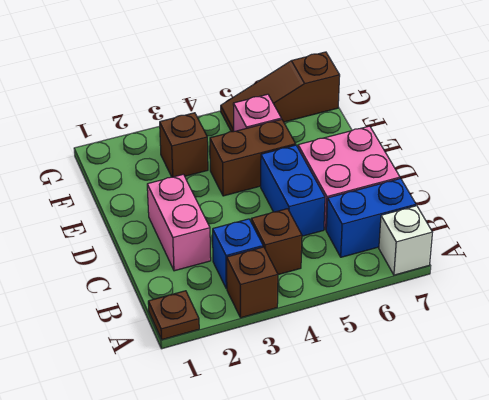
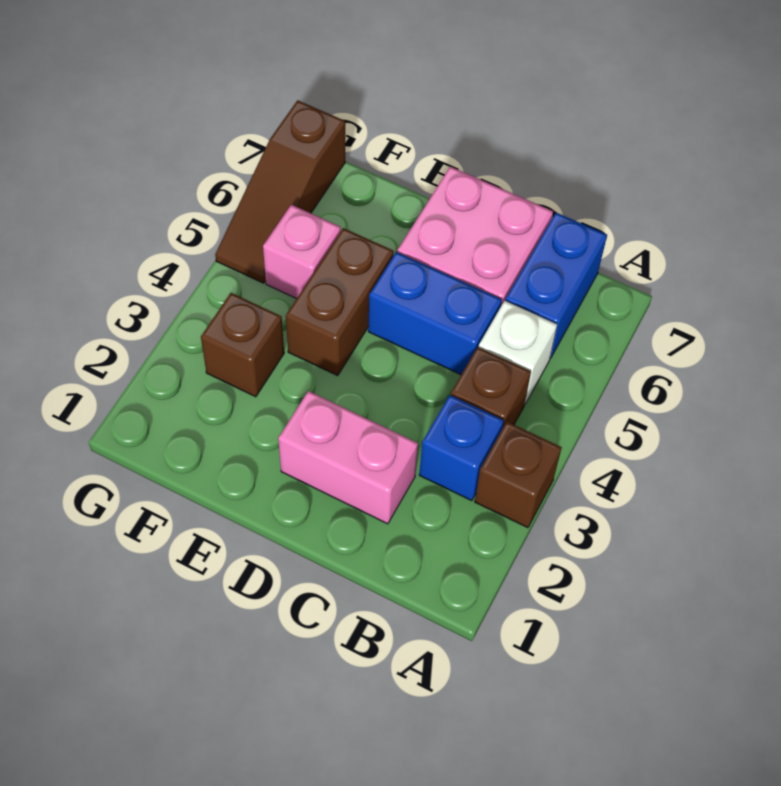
brown plate A1 level 1 -> none
white brick A7 level 1 -> white brick B5 level 1

